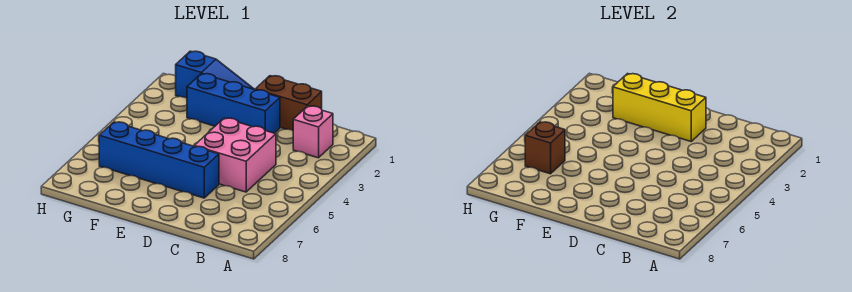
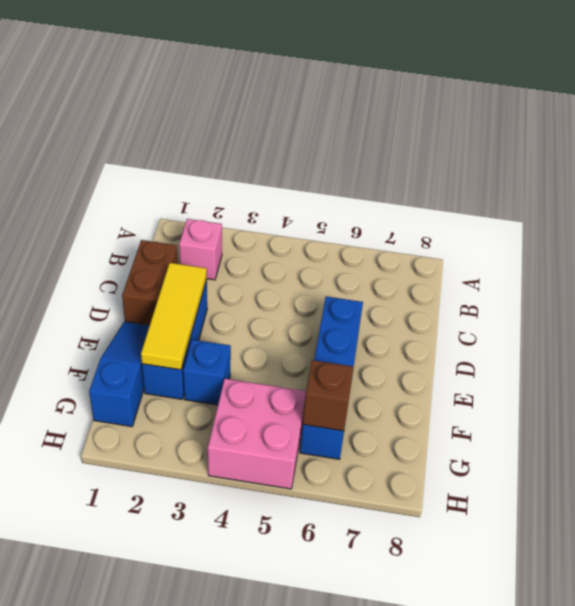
pink brick C4:D5 level 1 -> pink brick G4:H5 level 1
yellow brick D2:F2 level 2 -> yellow tile D2:F2 level 2
none -> blue brick F3 level 1

